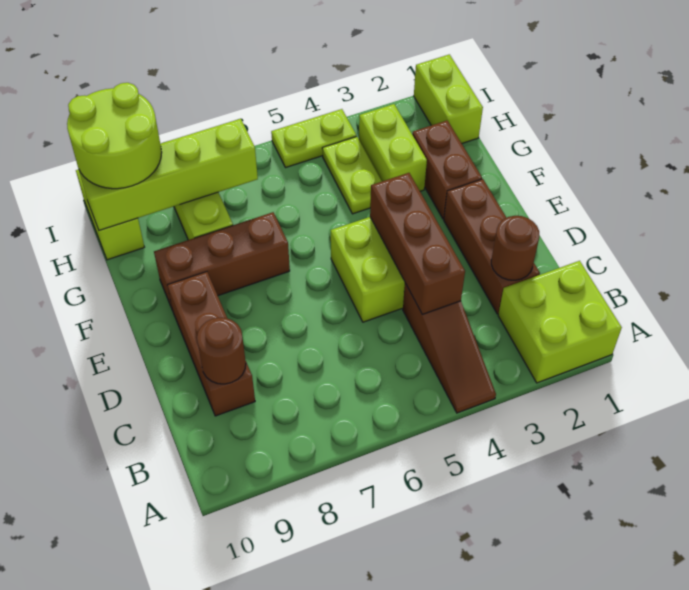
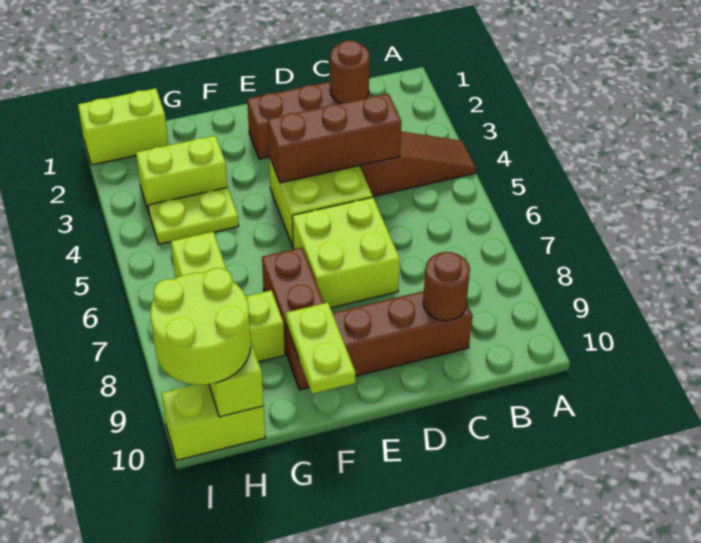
lime brick A1:B2 level 1 -> lime brick D6:E7 level 1
brown brick F2:G2 level 1 -> none
lime plate I4:I5 level 1 -> lime plate F9:F10 level 2

